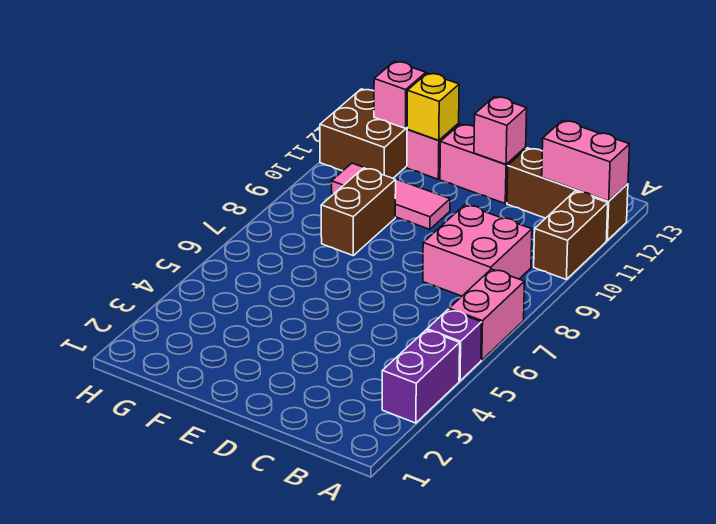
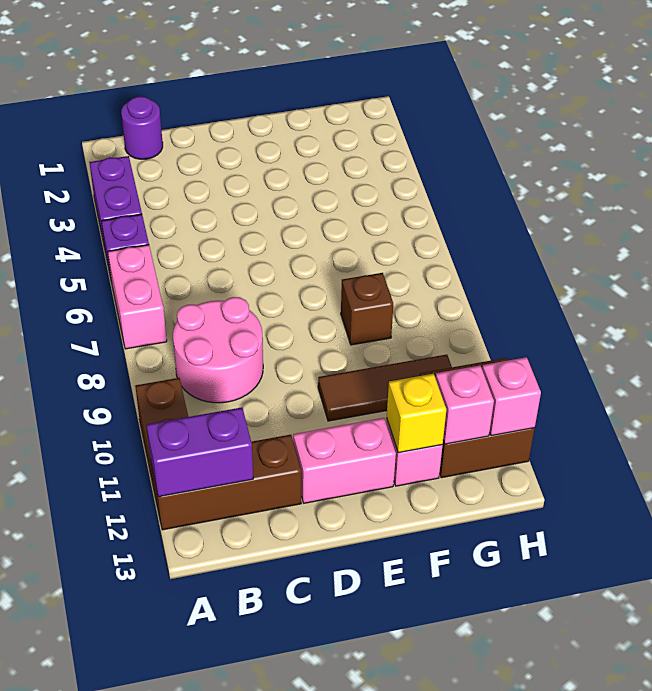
pink brick A12:B12 level 2 -> purple brick A12:B12 level 2
none -> purple round brick B1 level 1
pink brick B8:C9 level 1 -> pink round brick B8:C9 level 1
pink brick D12 level 2 -> pink brick H12 level 2
pink tile E10:G10 level 1 -> brown tile E10:G10 level 1
brown brick F8:F9 level 1 -> brown brick F8 level 1

